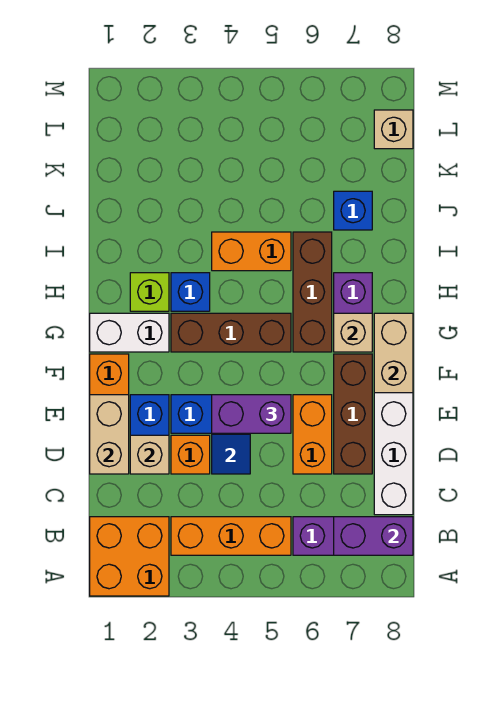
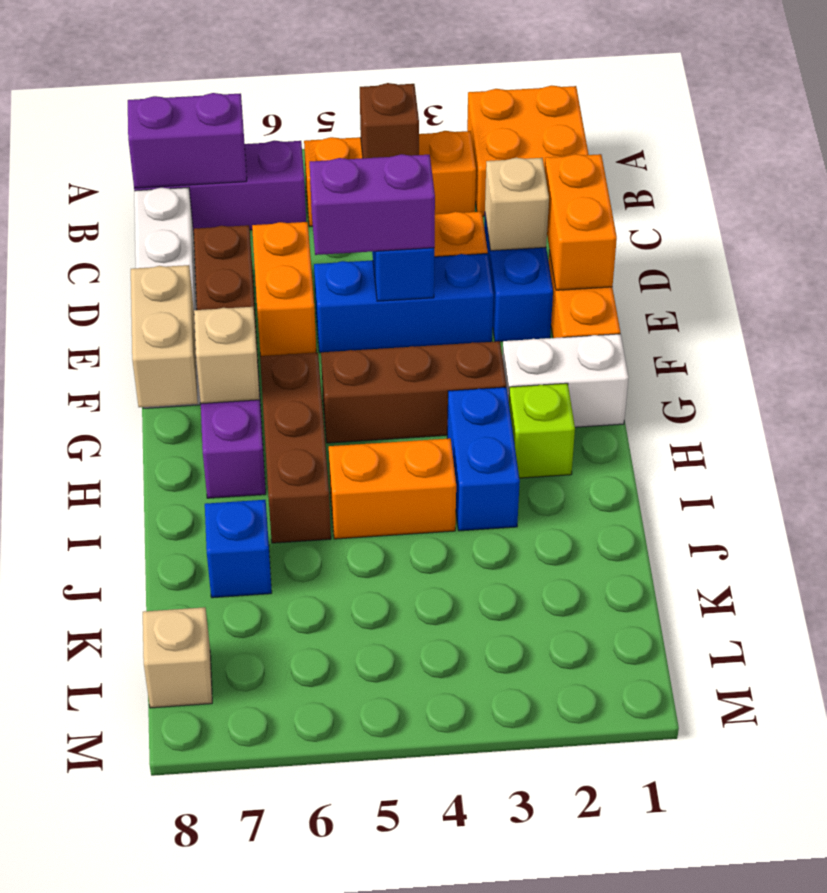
none -> brown brick B4 level 2
tan brick D1:E1 level 2 -> orange brick D1:E1 level 2
blue brick H3 level 1 -> blue brick H3:I3 level 1

